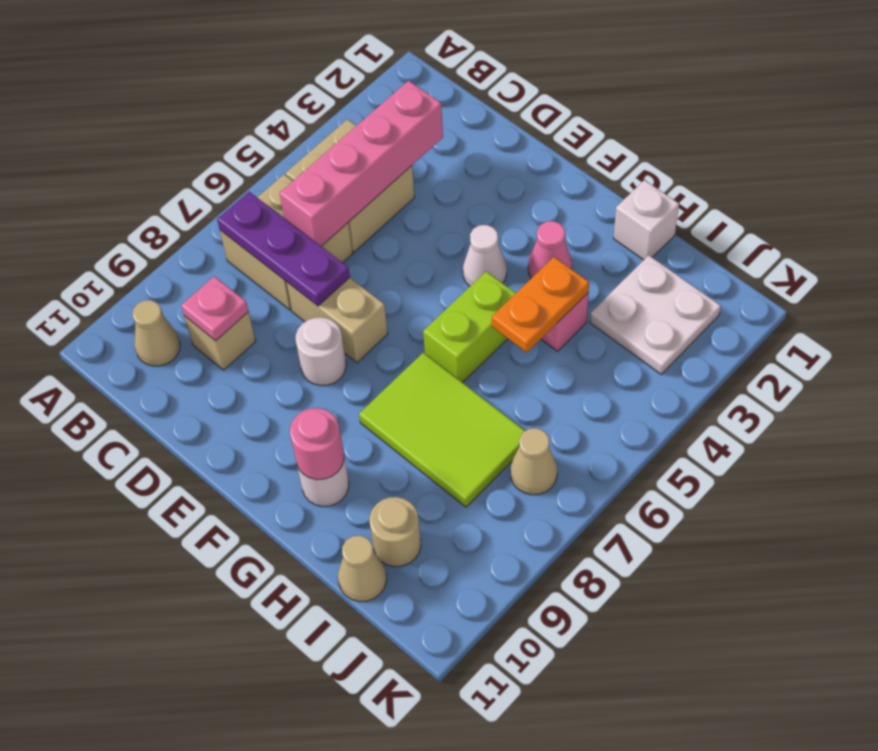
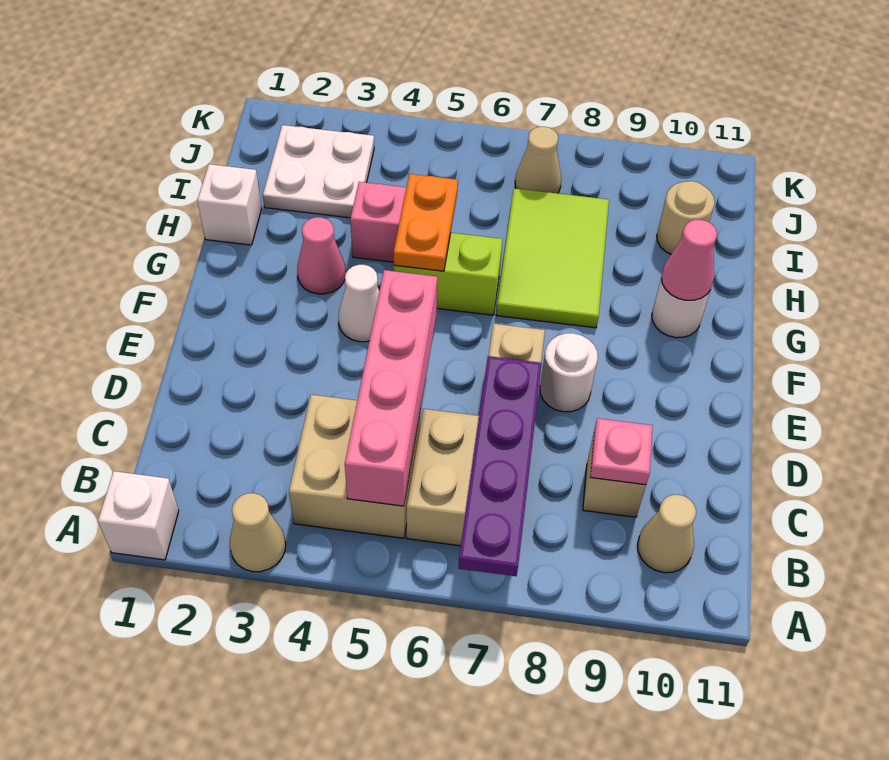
none -> white brick A1 level 1
purple plate B7:D7 level 2 -> purple plate A7:D7 level 2
pink brick C3:C6 level 2 -> pink brick B5:E5 level 2
pink round brick G10 level 2 -> pink cone G10 level 2
orange plate H4:H5 level 2 -> orange plate G5:H5 level 2
tan cone I11 level 1 -> tan cone A3 level 1

